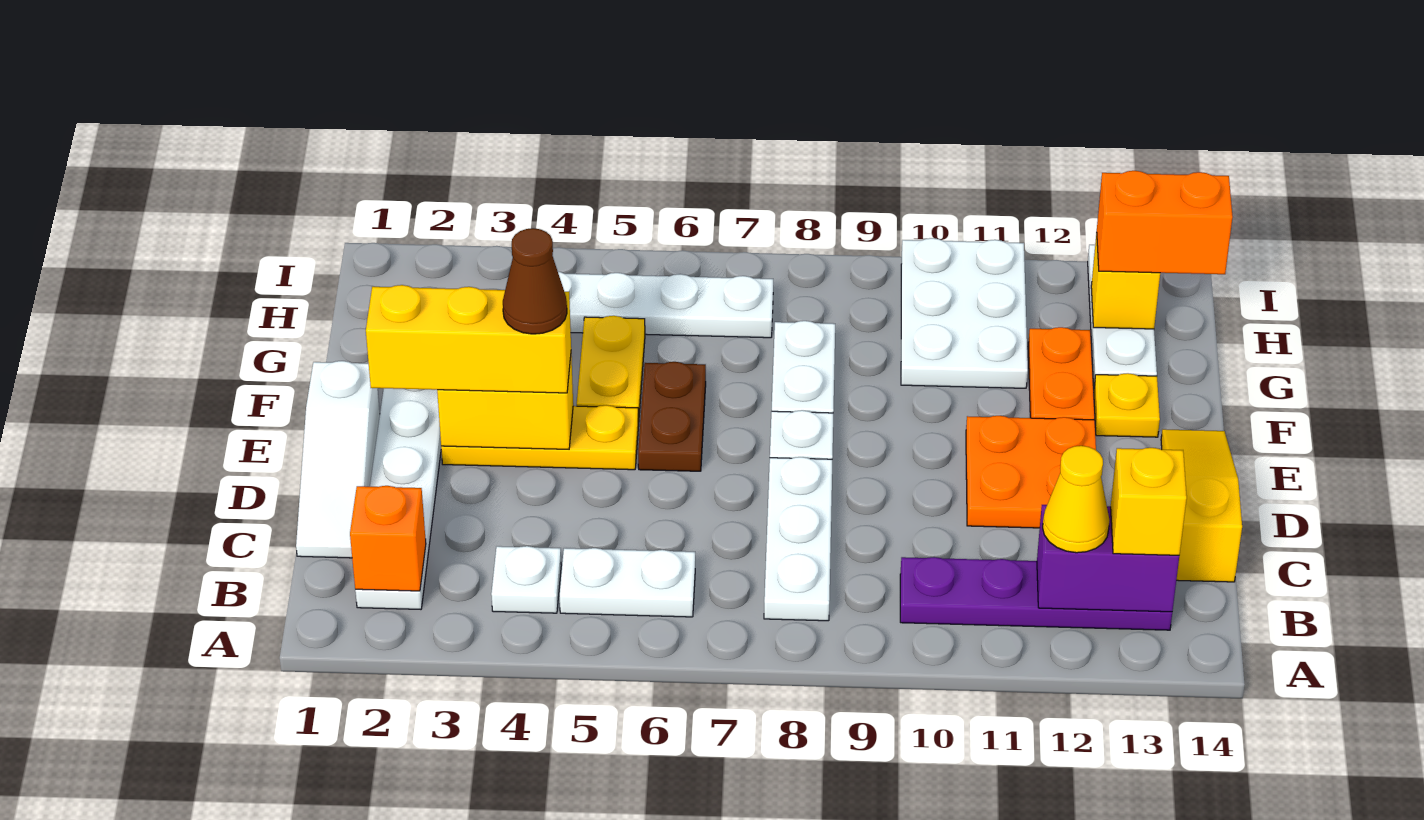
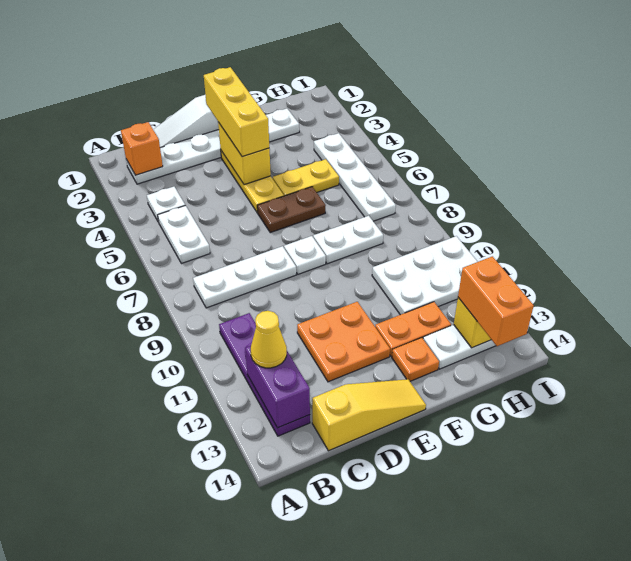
yellow brick B13 level 3 -> none
brown cone E4 level 4 -> none
yellow plate F13 level 1 -> orange plate F13 level 1

